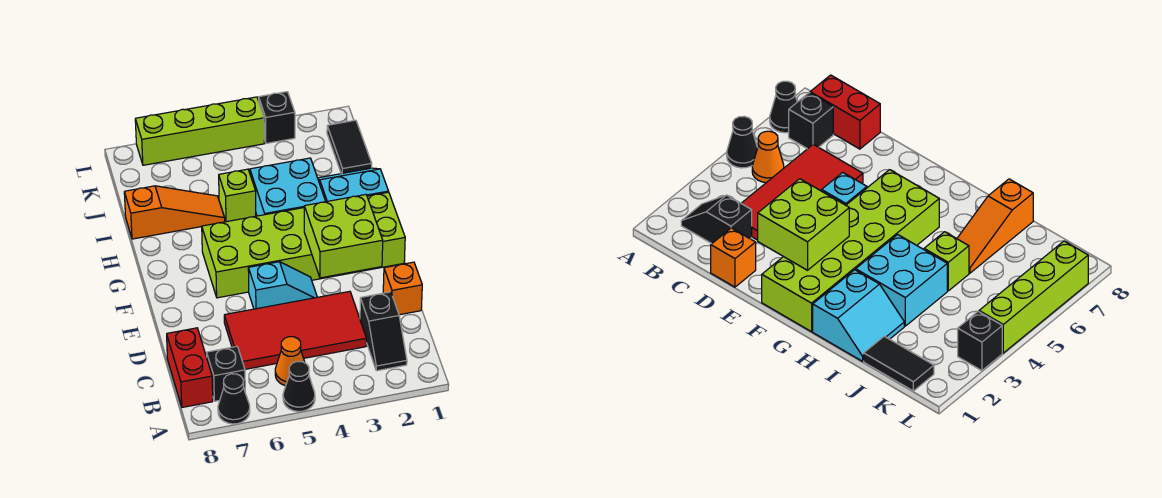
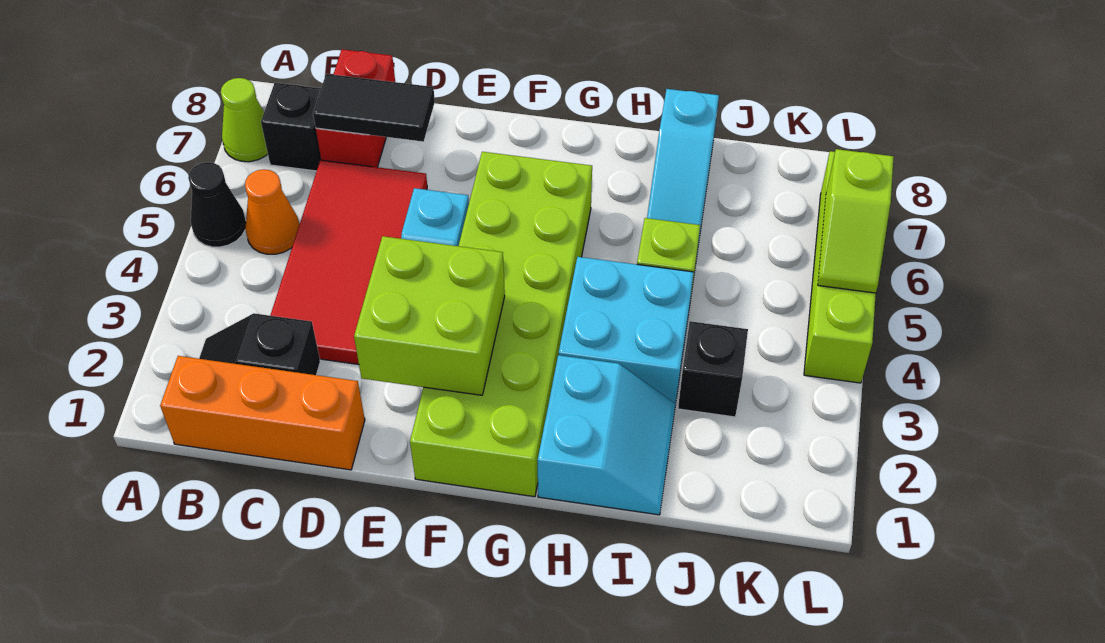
black cone A7 level 1 -> lime cone A7 level 1
red brick B8:C8 level 1 -> red brick C7:C8 level 1
orange brick D1 level 1 -> orange brick B1:D1 level 1
orange slope I6:I8 level 1 top 8 -> cyan slope I6:I8 level 1 top 8
black tile J1:K1 level 1 -> black tile C7:D7 level 2
black brick L3 level 1 -> black brick J3 level 1
none -> lime slope L5:L6 level 2 top 6

